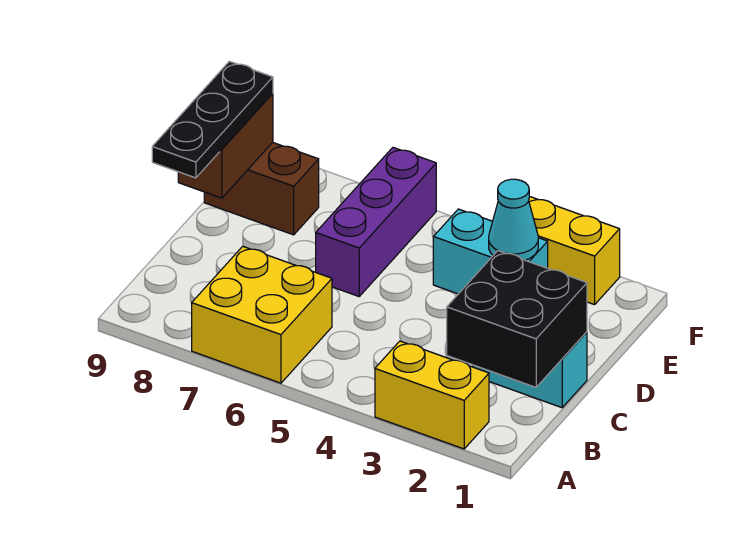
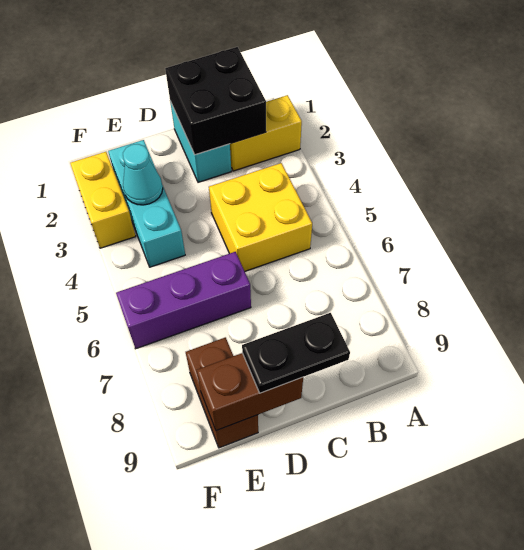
yellow brick A2:A3 level 1 -> yellow brick A2:B2 level 1
yellow brick A6:B7 level 1 -> yellow brick B4:C5 level 1
black plate C9:E9 level 3 -> black plate C9:D9 level 3
cyan brick E3:E4 level 1 -> cyan brick E2:E4 level 1

